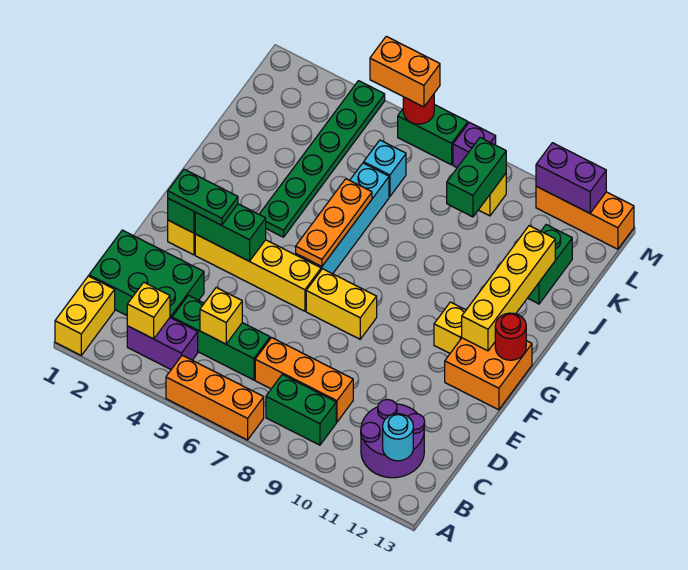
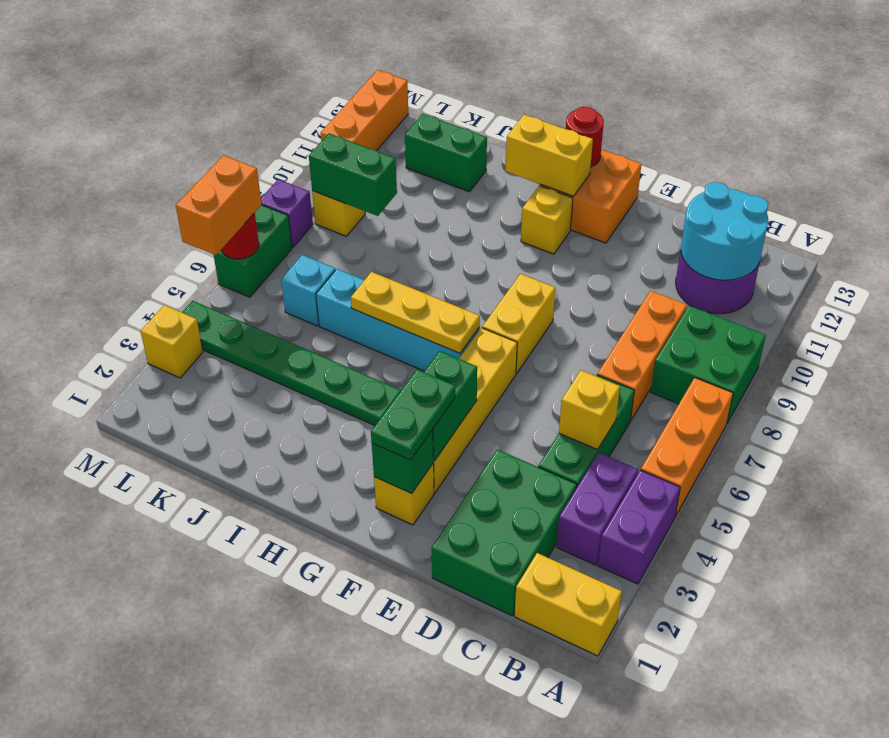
yellow brick B3 level 2 -> yellow brick M3 level 1
green brick B8:B9 level 1 -> green brick A8:B9 level 1
cyan round brick B12 level 2 -> cyan round brick B11:C12 level 2
orange plate G6:I6 level 2 -> yellow plate G6:I6 level 2
yellow brick G12:J12 level 2 -> yellow brick G12:H12 level 2
purple brick M11:M12 level 2 -> purple brick A3:A4 level 1

